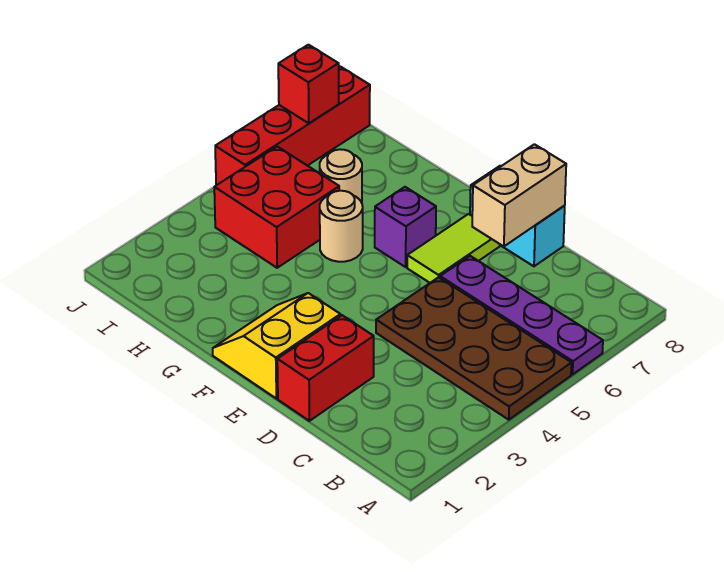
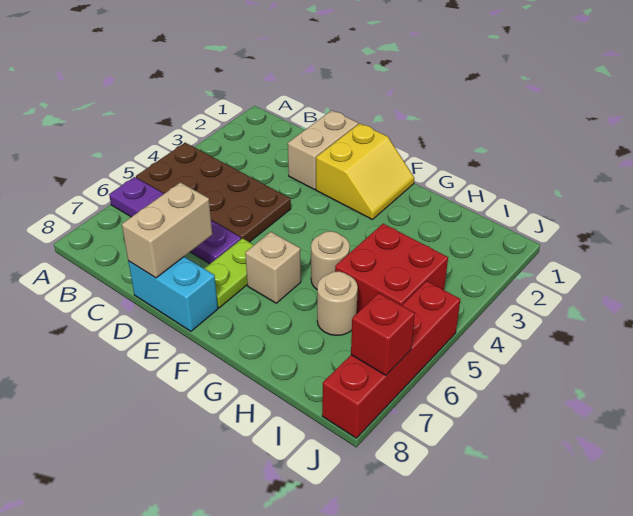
red brick D1:D2 level 1 -> tan brick D1:D2 level 1
lime tile E6:E7 level 1 -> lime plate E6:E7 level 1
purple brick F6 level 1 -> tan brick F6 level 1

